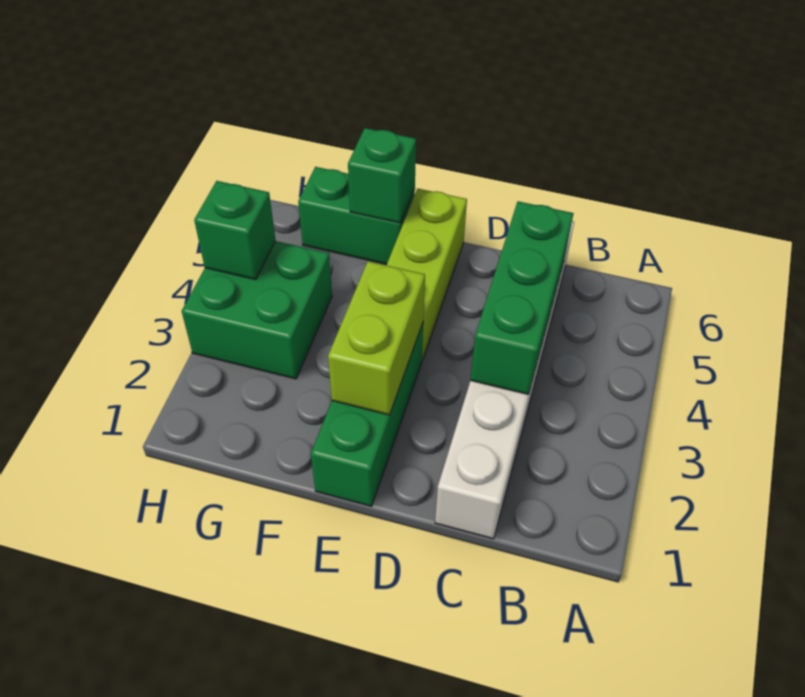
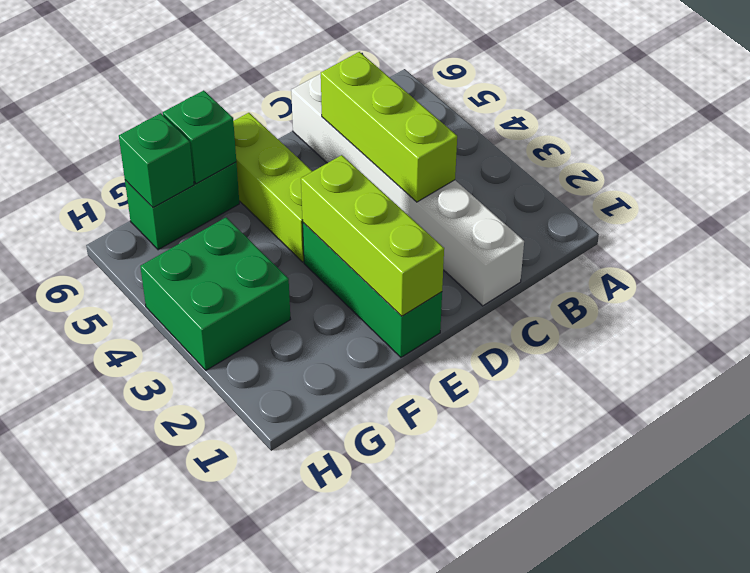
green brick C3:C5 level 2 -> lime brick C3:C5 level 2
lime brick E2:E3 level 2 -> lime brick E1:E3 level 2
green brick H4 level 2 -> green brick G6 level 2

